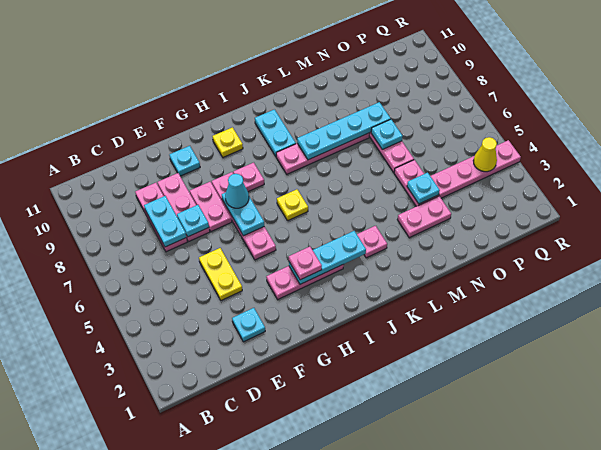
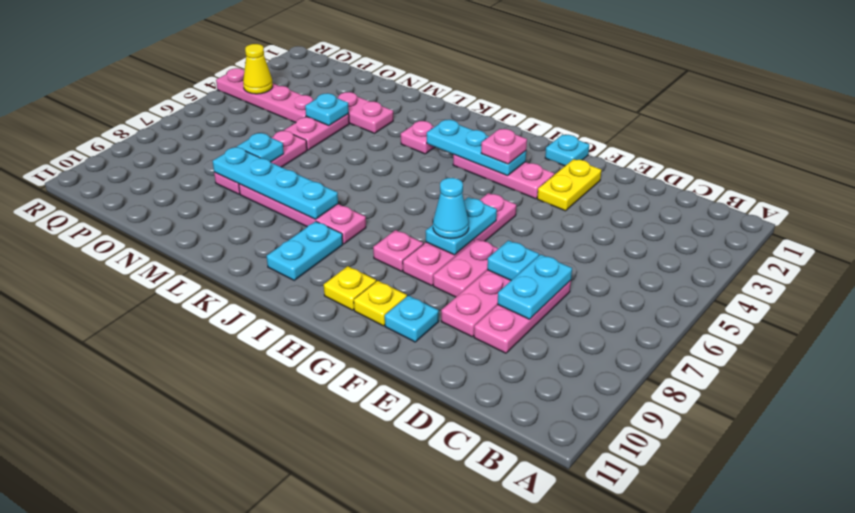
cyan plate E2 level 1 -> cyan plate G1 level 1
yellow plate E4:E5 level 1 -> yellow plate F2:F3 level 1
yellow plate I6 level 1 -> yellow plate G10 level 1

